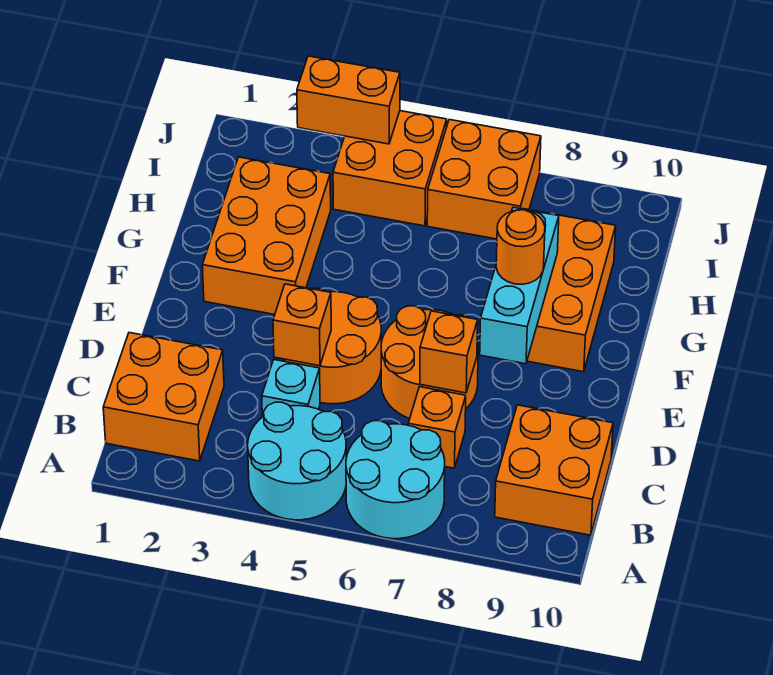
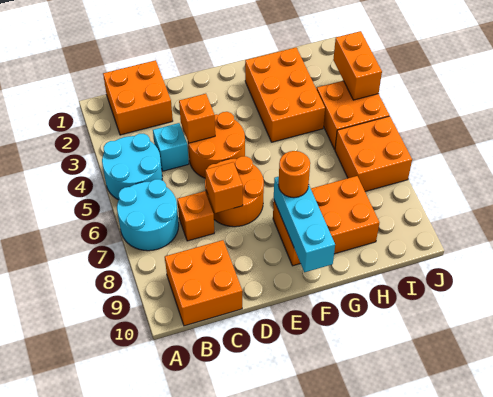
cyan brick E8:G8 level 2 -> cyan brick F8:F10 level 2
orange brick F2:H3 level 1 -> orange brick G2:H4 level 1

